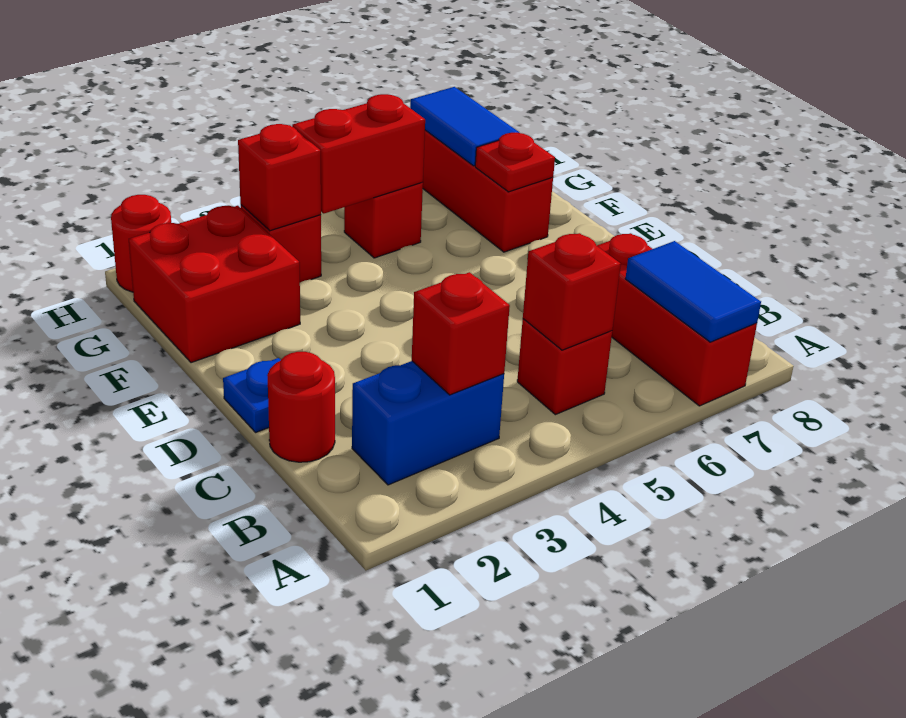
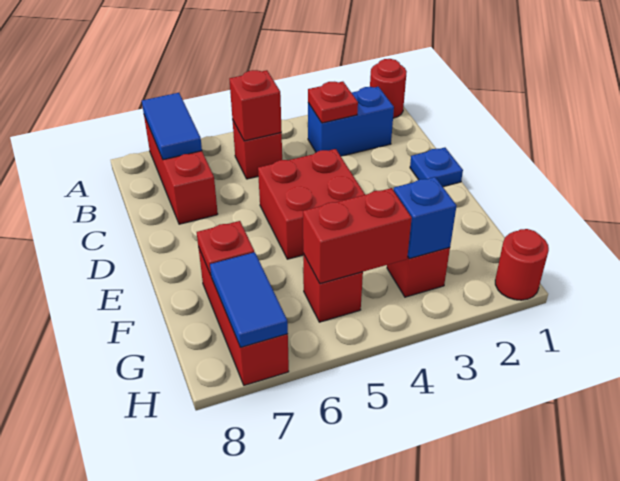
red brick B3 level 2 -> red plate B3 level 2
red round brick C1 level 1 -> red round brick A1 level 1
red brick F1:G2 level 1 -> red brick D4:E5 level 1
red brick G3 level 2 -> blue brick G3 level 2

